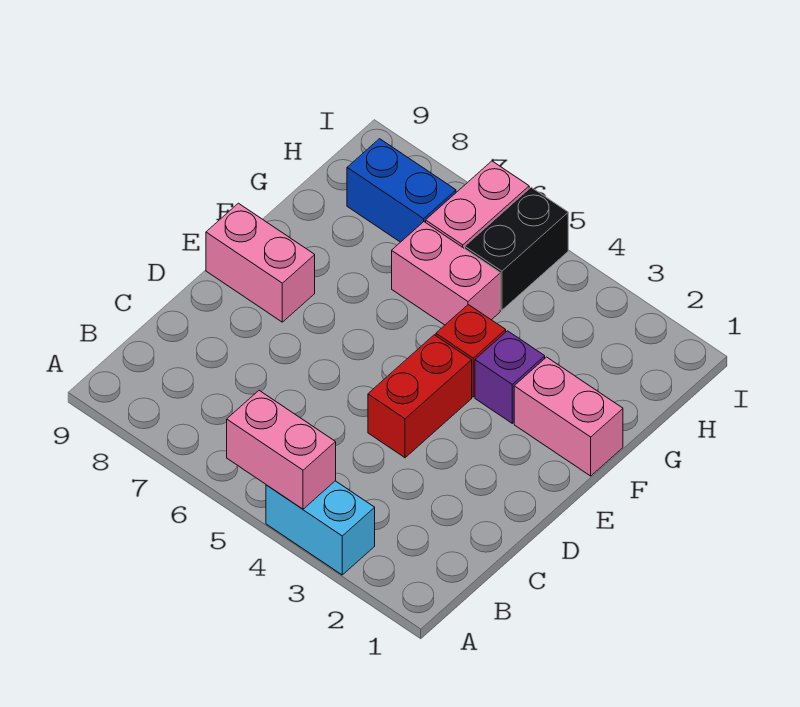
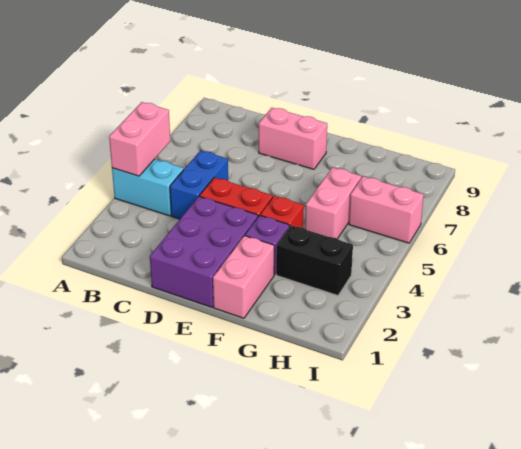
cyan brick A3:A4 level 1 -> cyan brick A4:B4 level 1
none -> purple brick D1:E3 level 1
pink brick E8:E9 level 1 -> pink brick D8:E8 level 1
black brick H5:I5 level 1 -> black brick G3:H3 level 1
blue brick H7:H8 level 1 -> blue brick C4:C5 level 1

